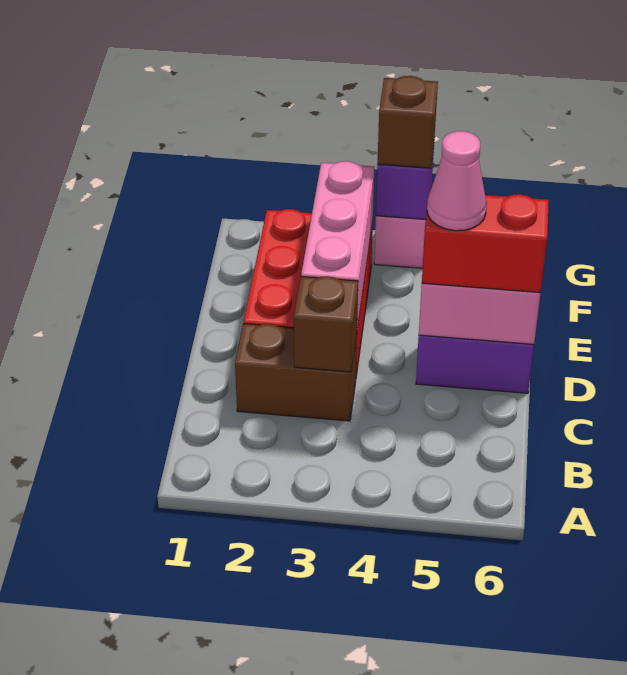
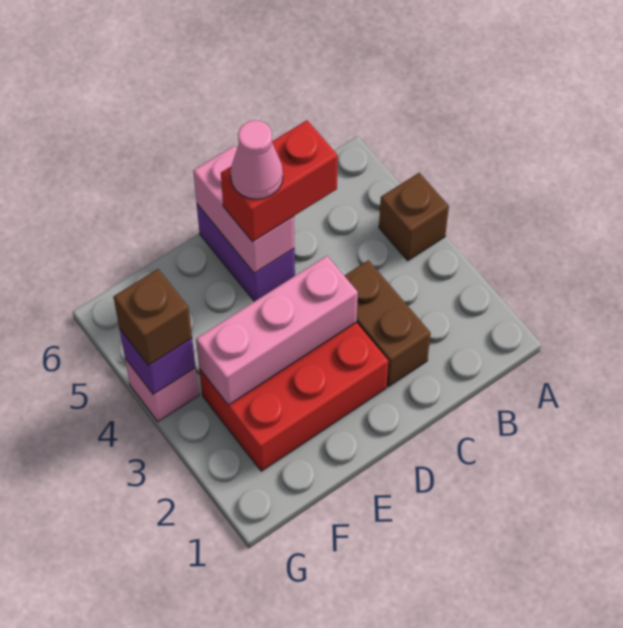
brown brick C3 level 2 -> brown brick A4 level 1
red brick D5:D6 level 3 -> red brick C5:D5 level 3

